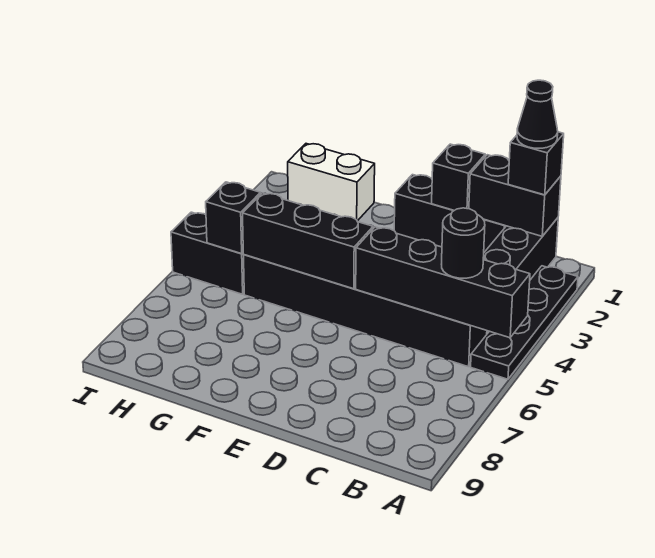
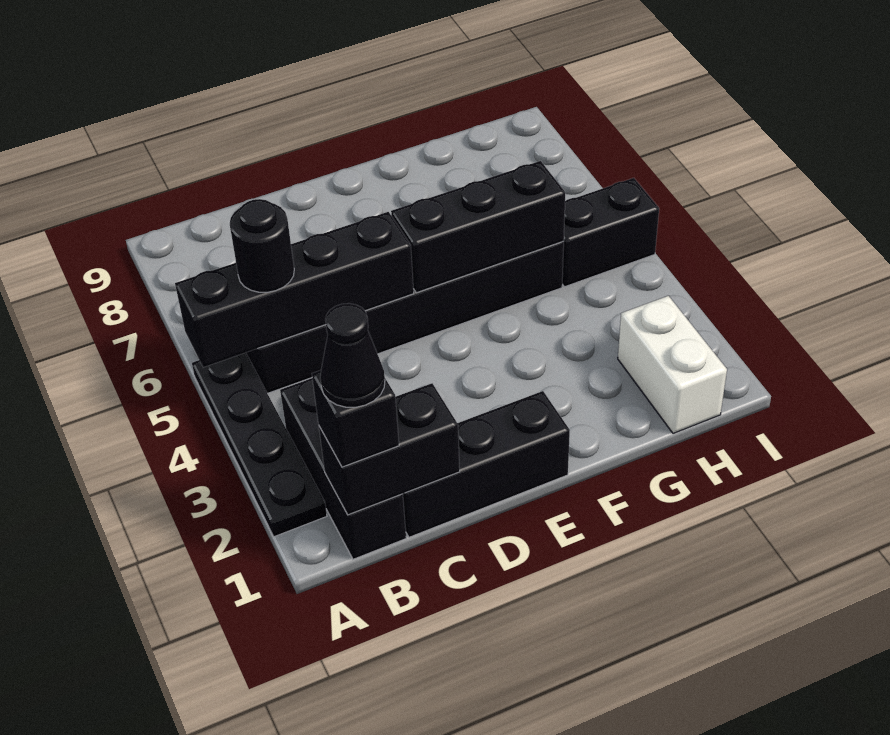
black brick D1 level 2 -> none
white brick G1:H1 level 1 -> white brick H1:H2 level 1
black brick H5 level 2 -> none

